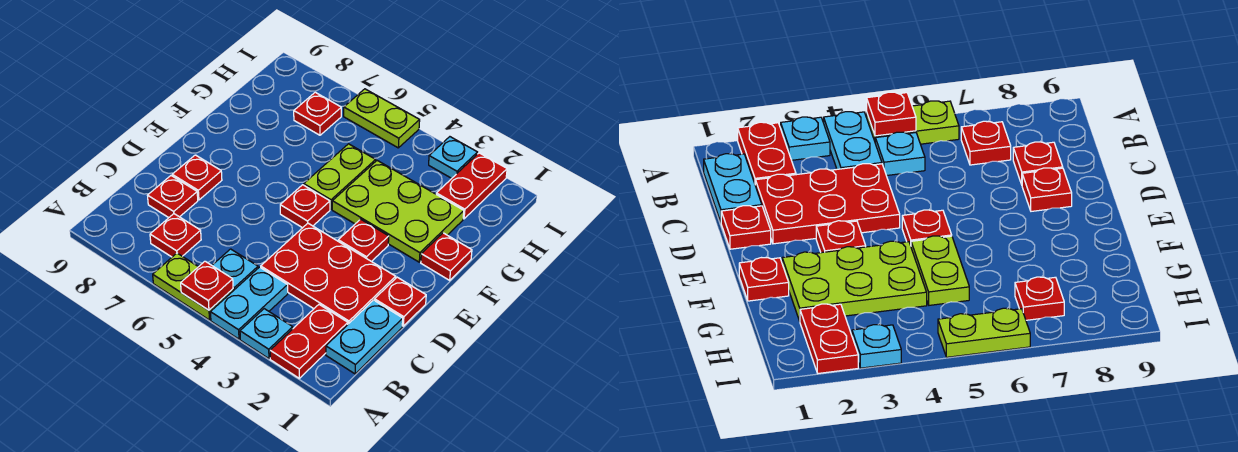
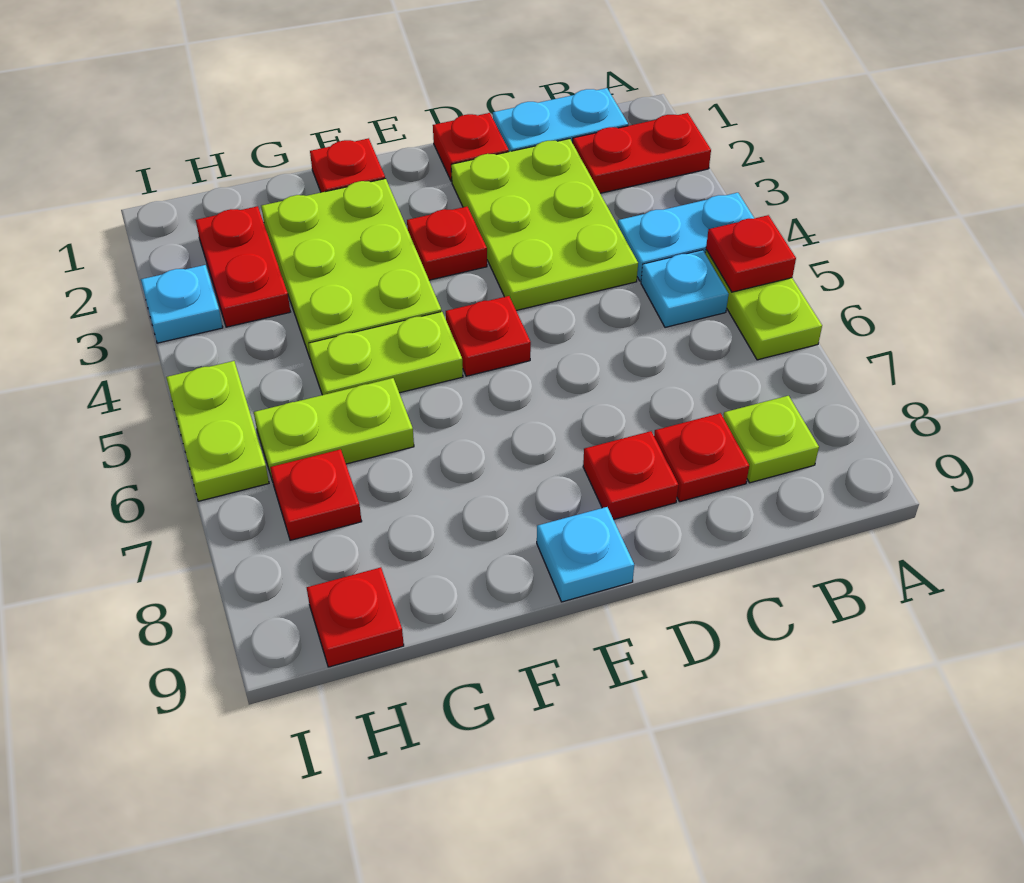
cyan plate A3 level 1 -> cyan plate E9 level 1
red plate B7 level 1 -> red plate H9 level 1
none -> lime plate B8 level 1
red plate C2:D4 level 1 -> lime plate C2:D4 level 1
none -> lime plate G6:H6 level 1
red plate H2:I2 level 1 -> red plate H2:H3 level 1

